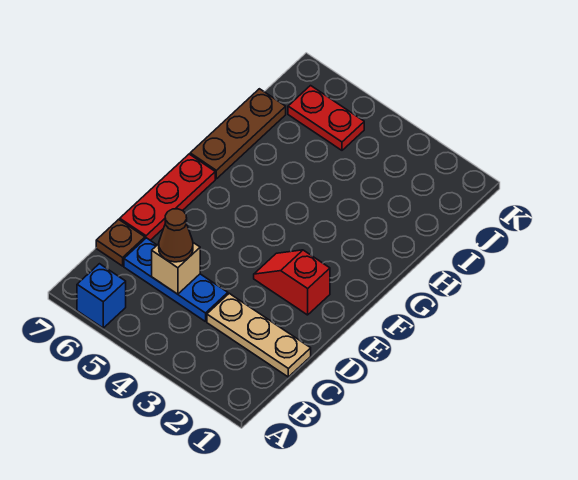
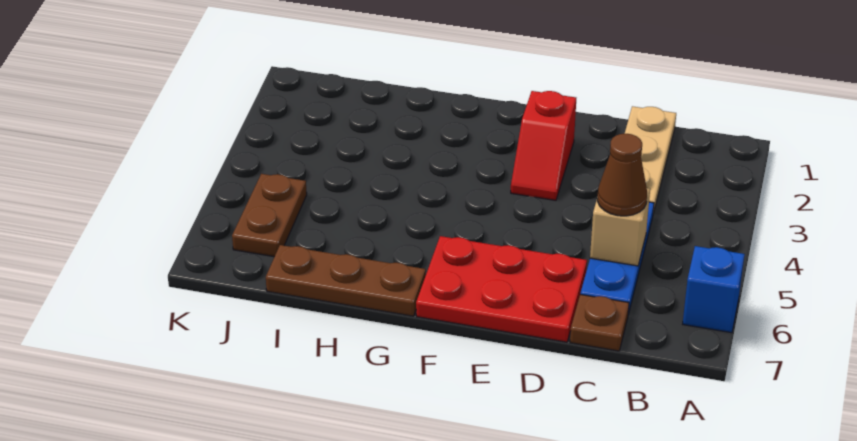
red plate D7:F7 level 1 -> red plate D6:F7 level 1
red plate J5:J6 level 1 -> brown plate J5:J6 level 1

